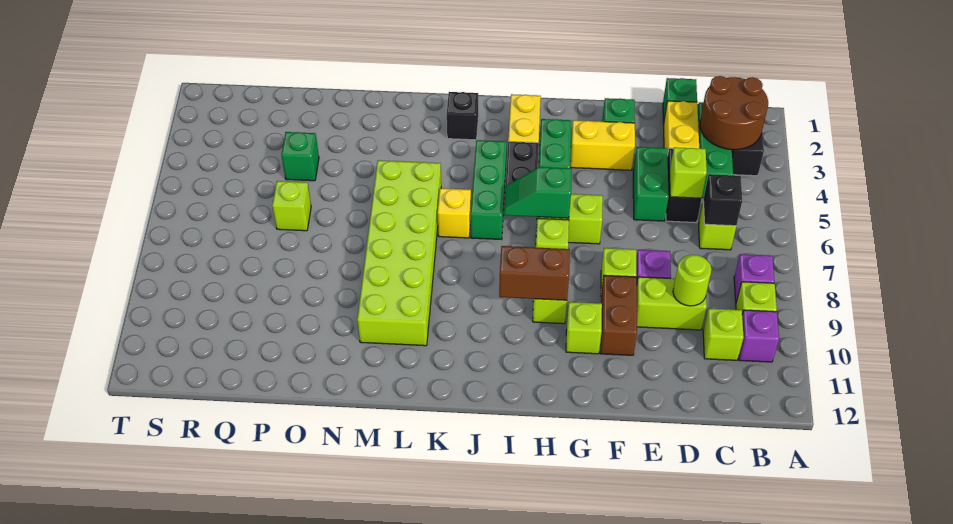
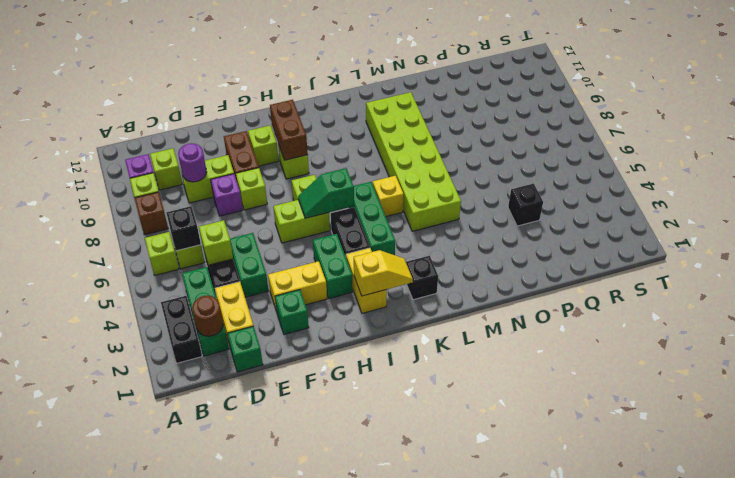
brown round brick B2:C3 level 2 -> brown round brick C2 level 2
purple brick B8 level 1 -> brown brick B8 level 1
lime round brick D9 level 2 -> purple round brick D9 level 2
green slope H6:I6 level 2 top H -> green slope H6:I6 level 2 top I
brown brick H9:I9 level 2 -> brown brick H9:H10 level 2
none -> yellow slope I2:J2 level 2 top I
green brick P4 level 1 -> black brick P4 level 1
lime brick P6 level 1 -> lime brick B6 level 1

